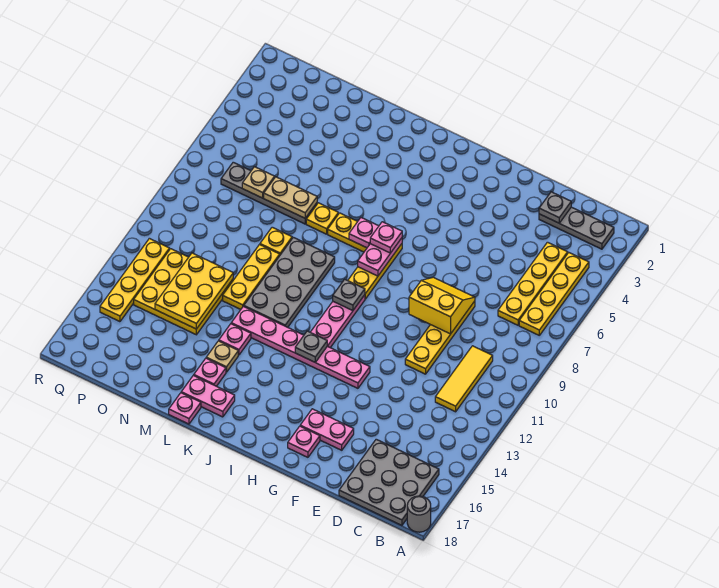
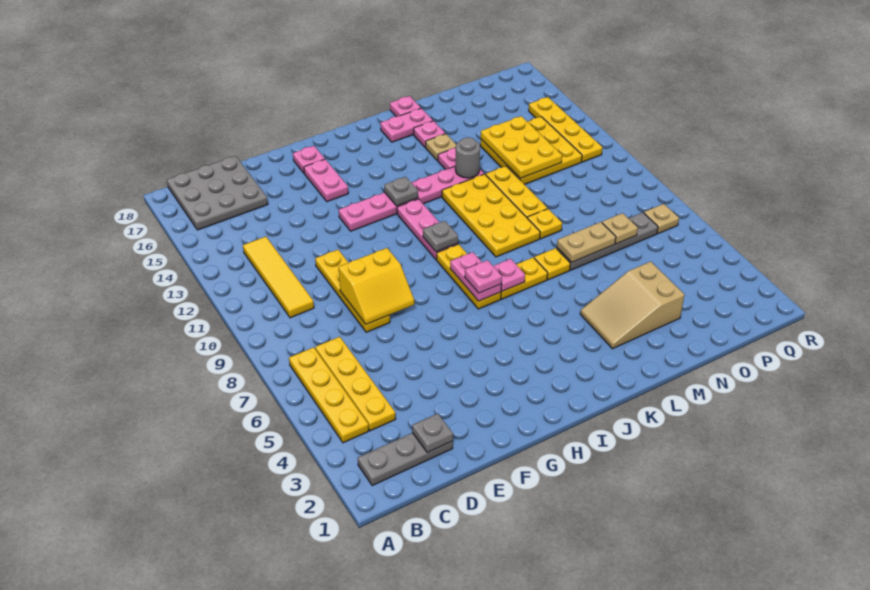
grey round brick A18 level 1 -> grey round brick L13 level 2
yellow tile C10:C12 level 1 -> yellow tile C10:C13 level 1
pink plate F16:G16 level 1 -> pink plate G15:G16 level 1
grey plate K9:L12 level 1 -> yellow plate K9:L12 level 1
none -> tan slope L3:N4 level 1 top N
none -> tan plate Q7 level 1

